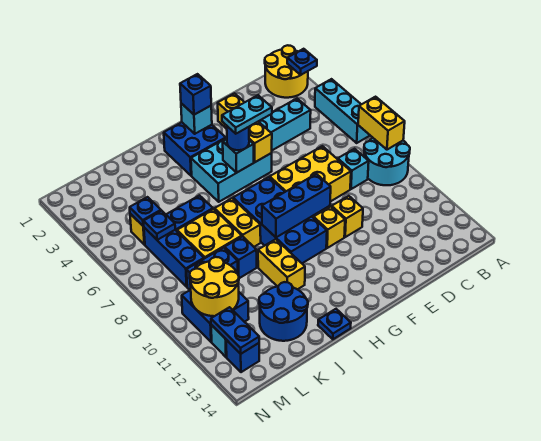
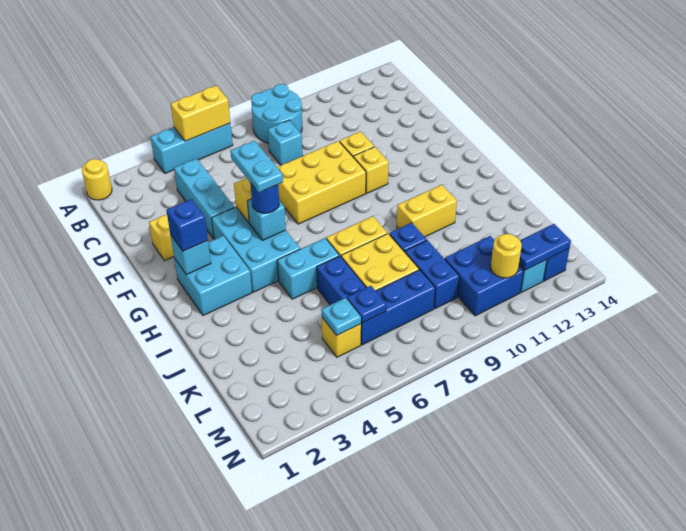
yellow round brick A1:B2 level 1 -> yellow round brick A1 level 1
blue plate A2 level 2 -> none
yellow brick A7:A8 level 2 -> yellow brick A5:A6 level 2
yellow brick D7:F8 level 1 -> yellow brick E7:F9 level 1
blue brick F9:H9 level 2 -> none
blue brick G2:H3 level 1 -> cyan brick G2:H3 level 1
blue brick G7:H10 level 1 -> none
none -> cyan brick I5:I6 level 1
blue plate I14 level 1 -> none
blue round brick J12:K13 level 1 -> none
blue plate L5 level 2 -> cyan plate L5 level 2
yellow round brick L10:M11 level 2 -> yellow round brick M11 level 2

